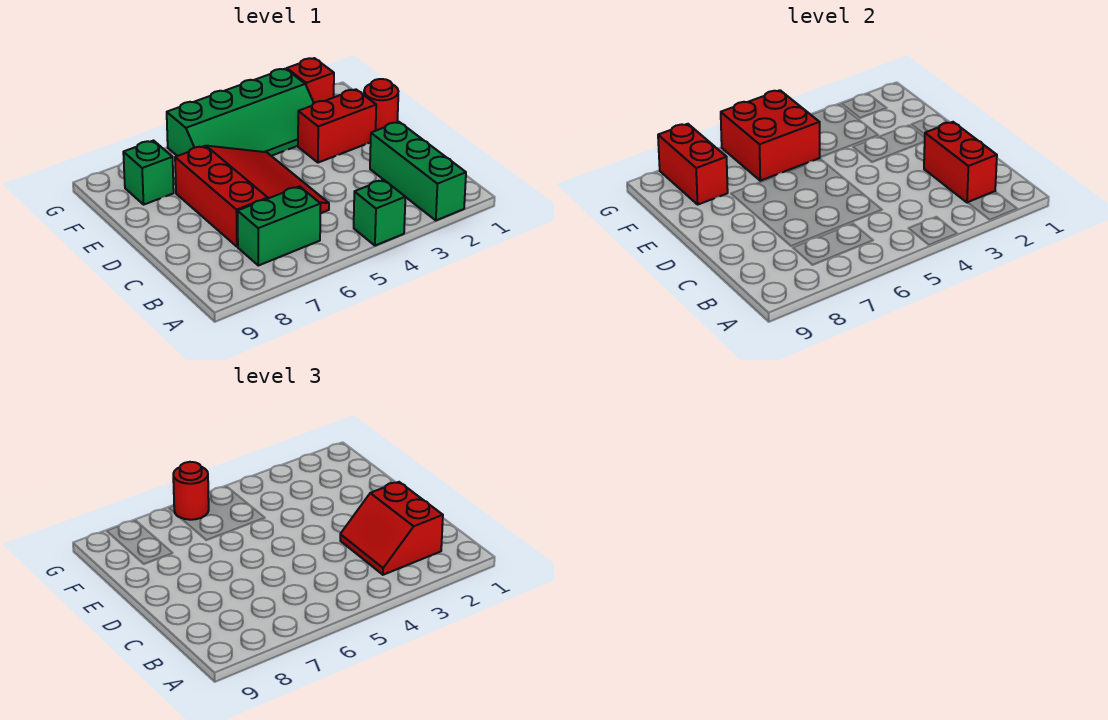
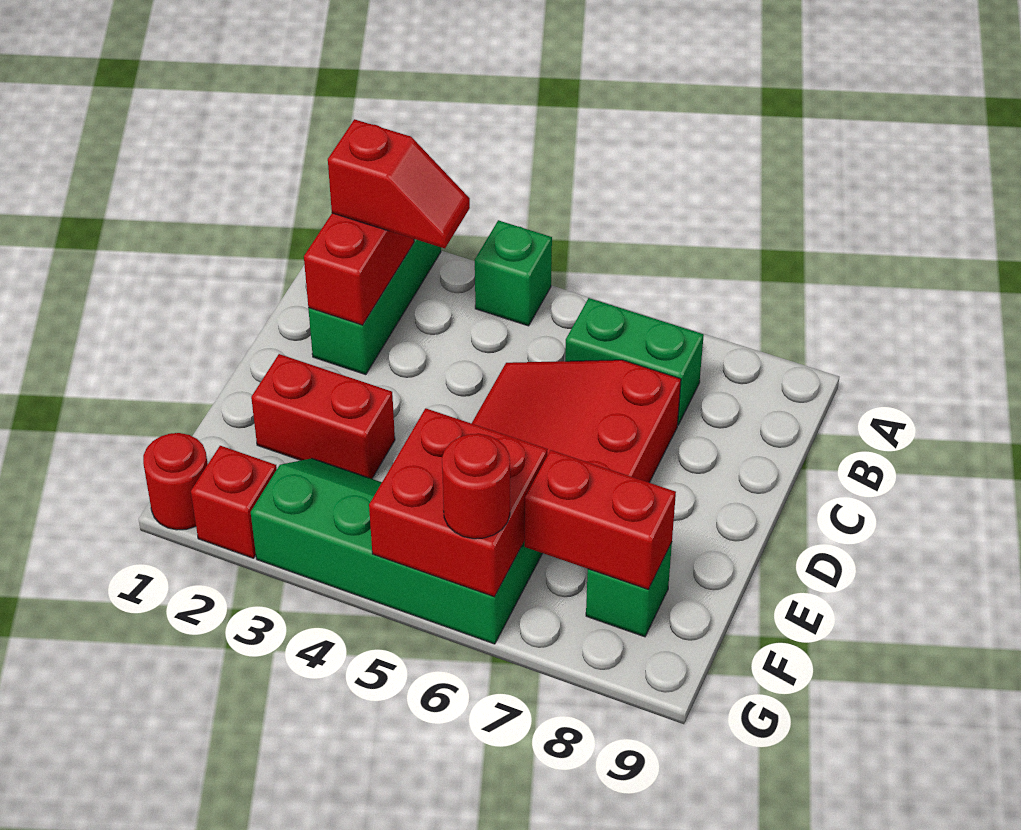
red slope B2:C3 level 3 top 2 -> red slope B2:B3 level 3 top 2
red round brick E1 level 1 -> red round brick G1 level 1
red brick F8:G8 level 2 -> red brick F7:F8 level 2

